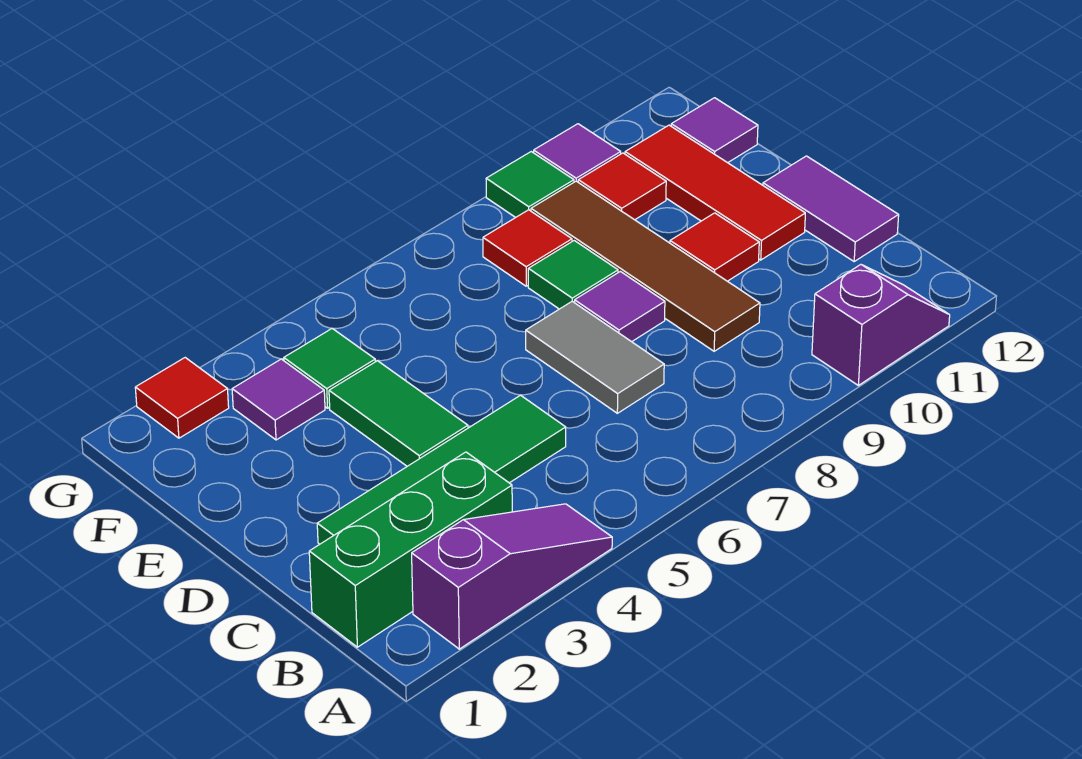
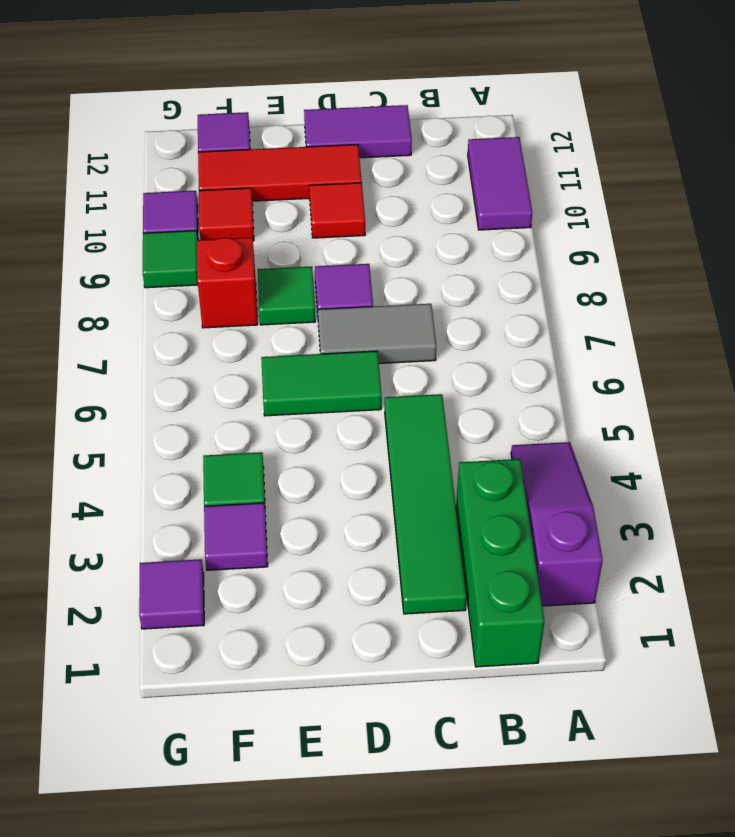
purple slope A10:A11 level 1 top 10 -> purple tile A10:A11 level 1
brown tile C9:F9 level 1 -> none
green tile D4:E4 level 1 -> green tile D6:E6 level 1
red tile F8 level 1 -> red brick F8 level 1
red tile G2 level 1 -> purple tile G2 level 1

